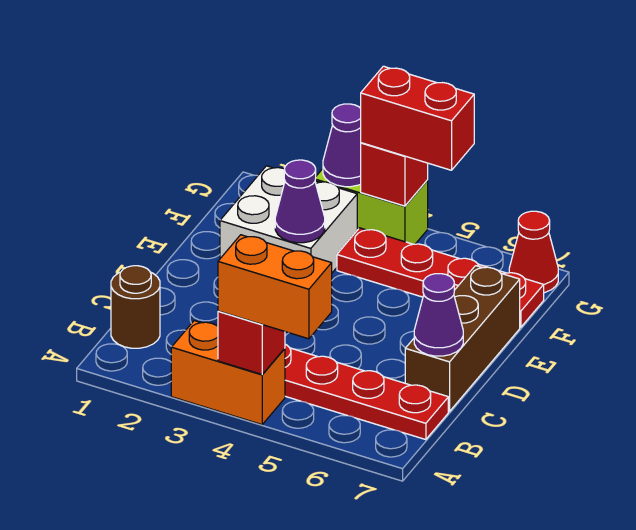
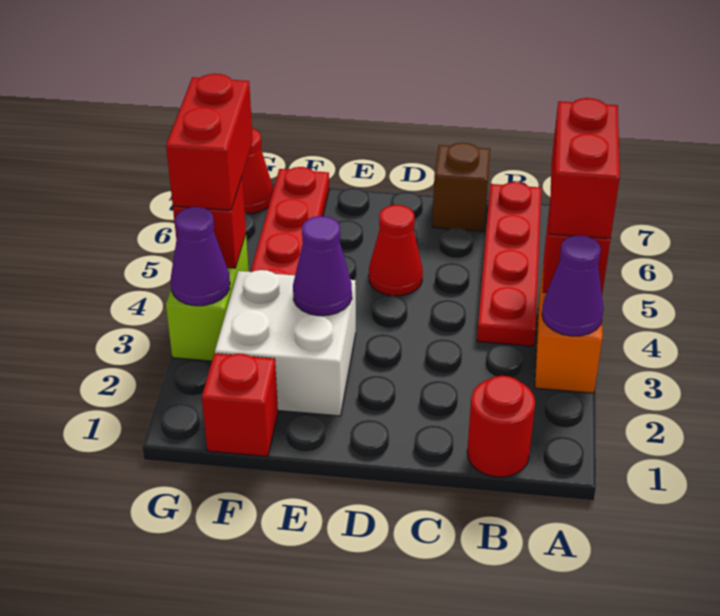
orange brick A4:A5 level 3 -> red brick A4:A5 level 3
brown round brick B1 level 1 -> red round brick B1 level 1
brown brick C7:E7 level 1 -> brown brick C7 level 1
purple cone C7 level 2 -> purple cone A3 level 2
none -> red cone D5 level 1
none -> red brick F1 level 1

